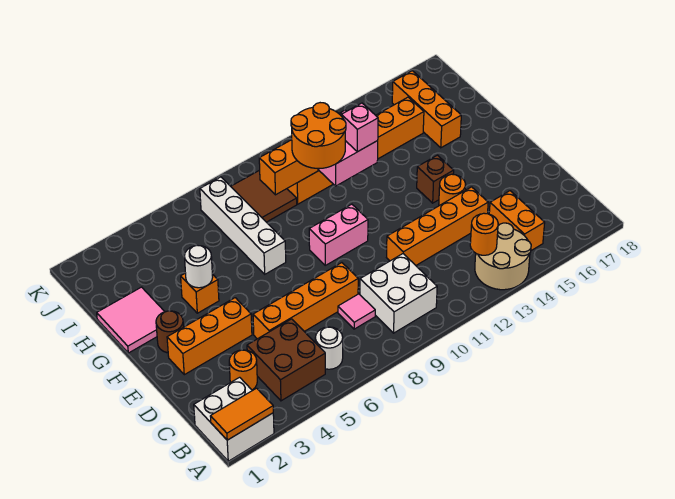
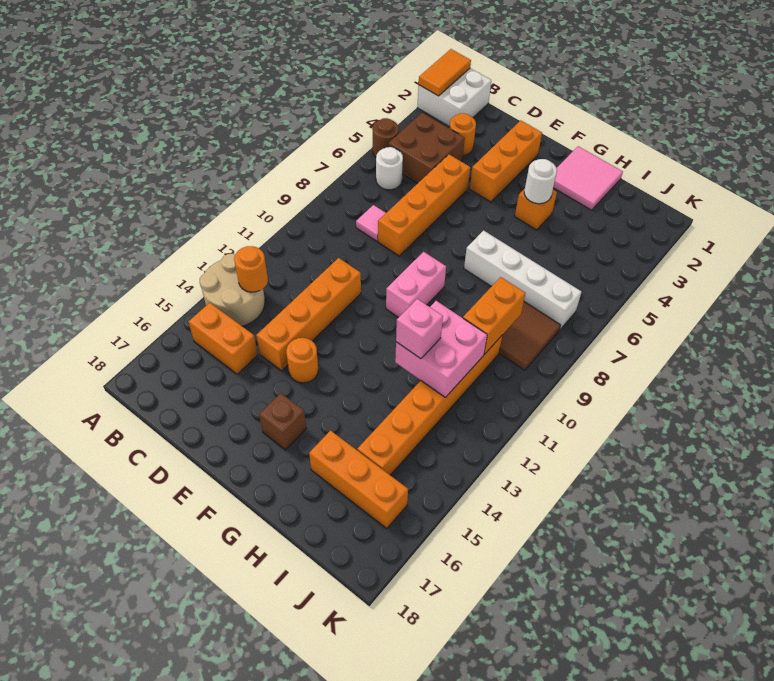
white brick B9:C10 level 1 -> none
brown round brick F2 level 1 -> brown round brick A5 level 1
brown brick F14 level 1 -> brown brick F16 level 1
orange round brick H10:I11 level 3 -> none

